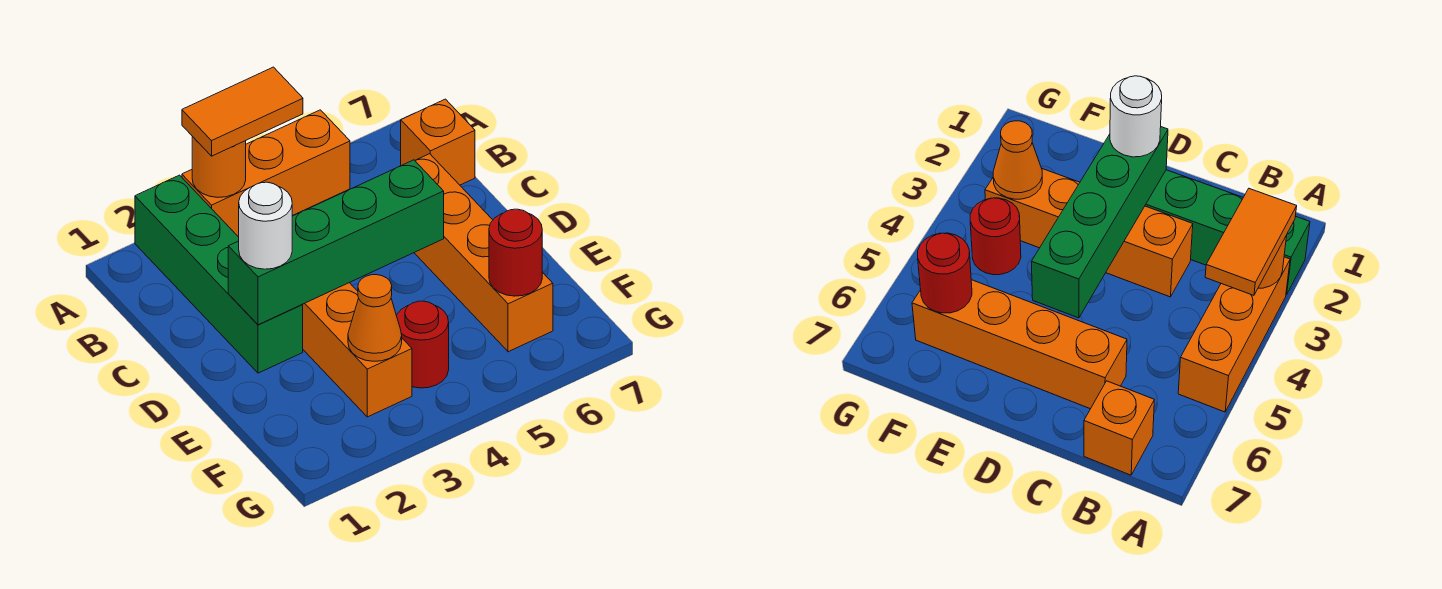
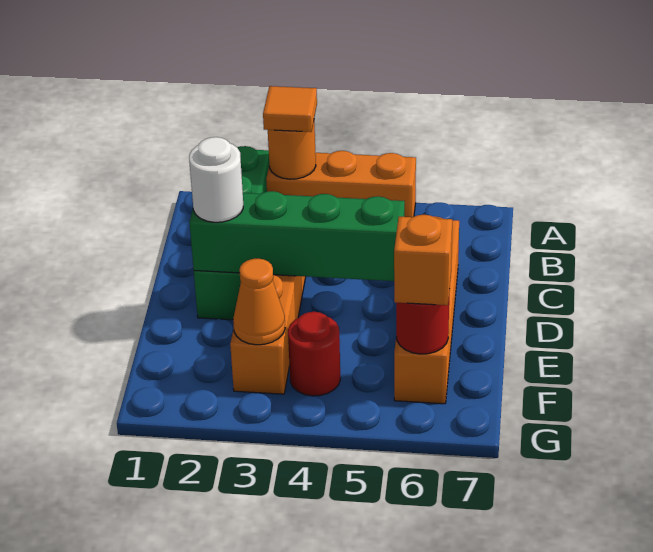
orange tile A3:A4 level 3 -> orange tile A3 level 3
orange brick B7 level 1 -> orange brick F6 level 3

